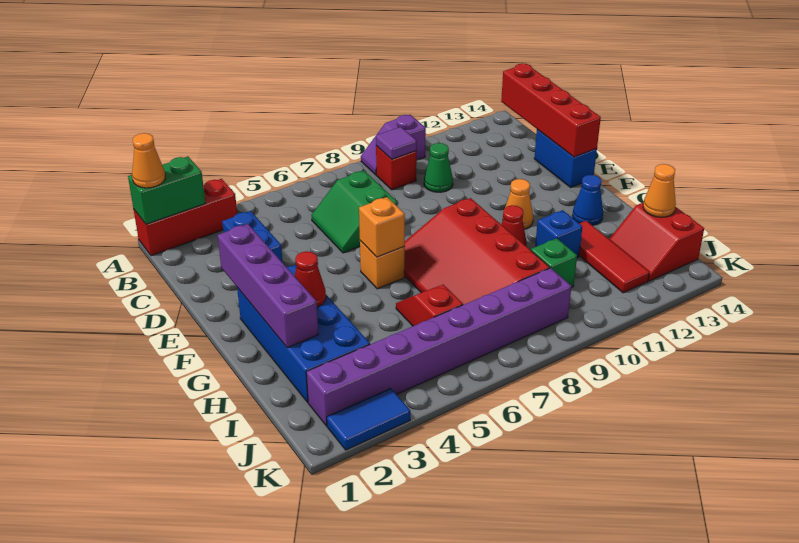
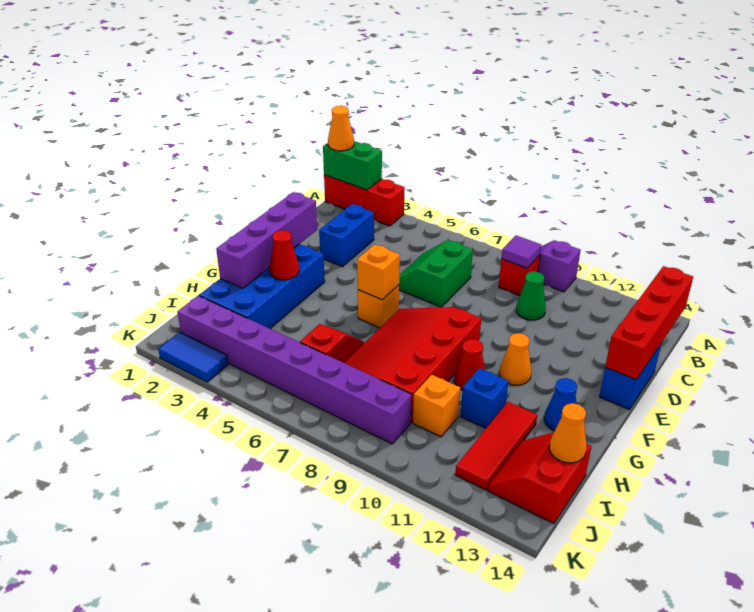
green brick I10 level 1 -> orange brick I10 level 1

